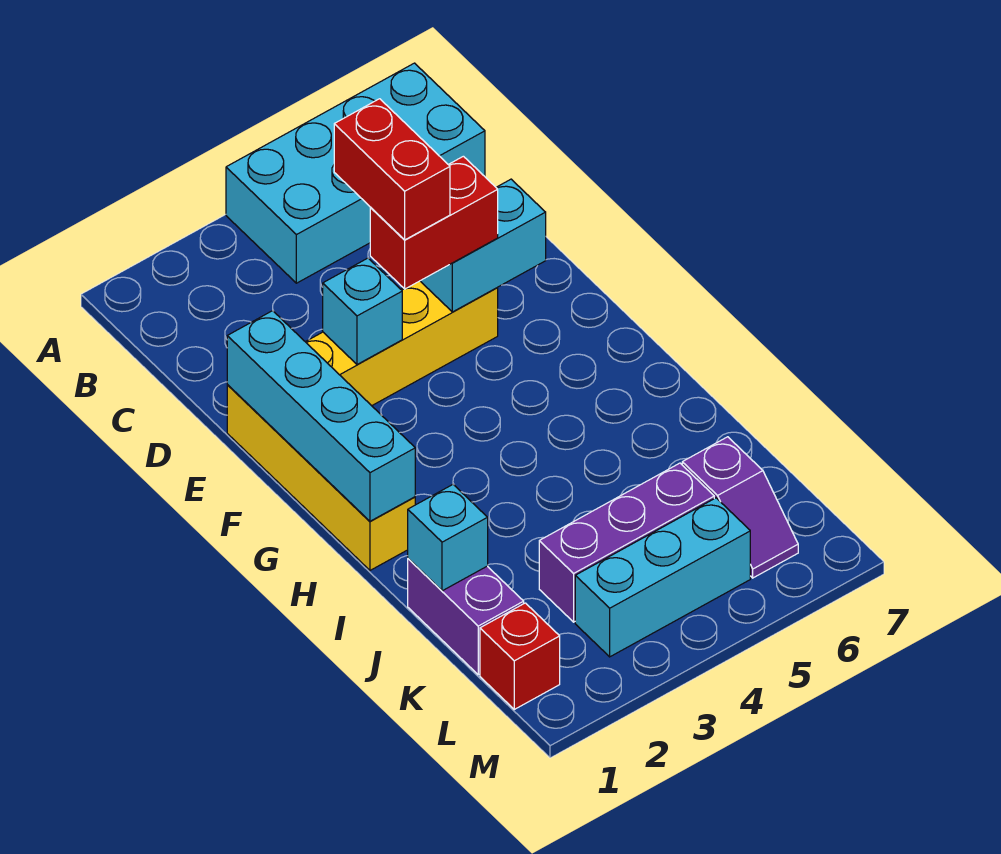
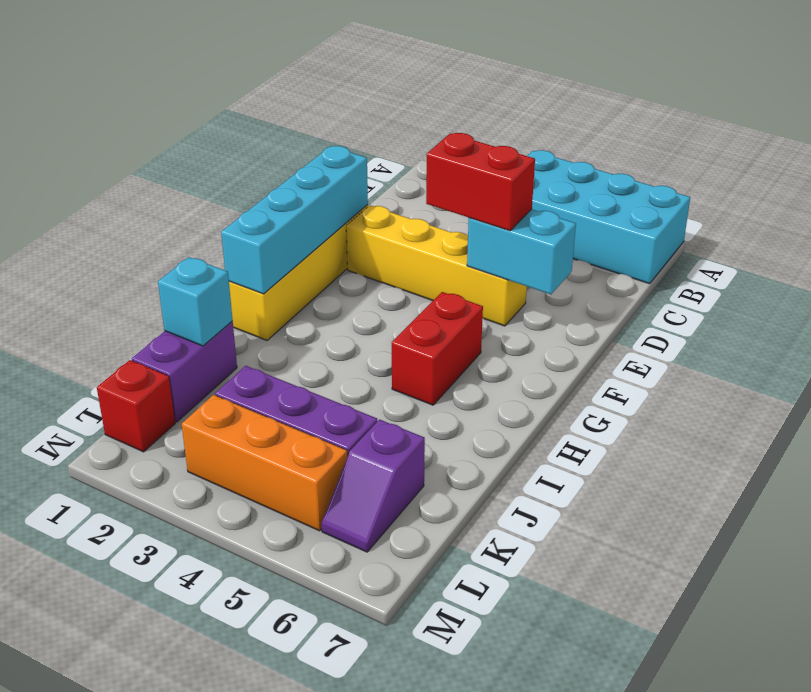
red brick D4:E4 level 4 -> red brick G5:H5 level 1
cyan brick E3 level 2 -> none
cyan brick L3:L5 level 1 -> orange brick L3:L5 level 1

